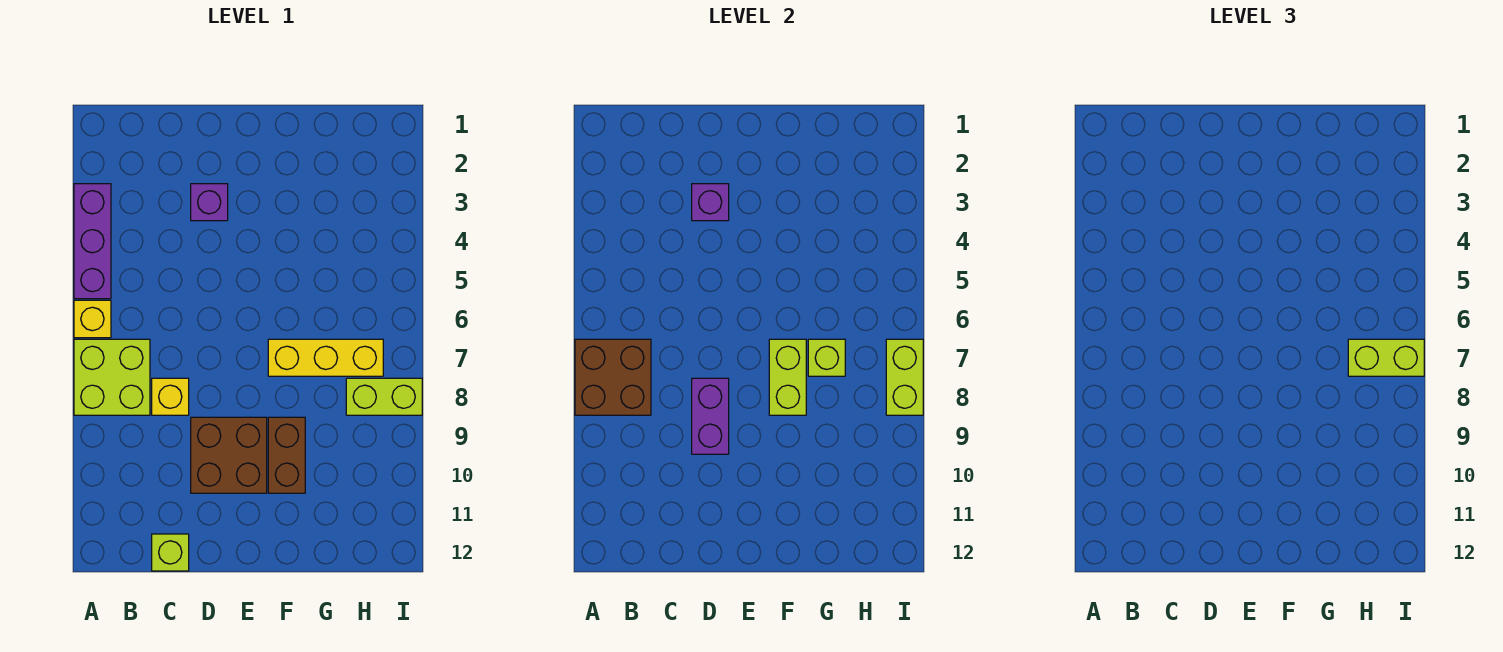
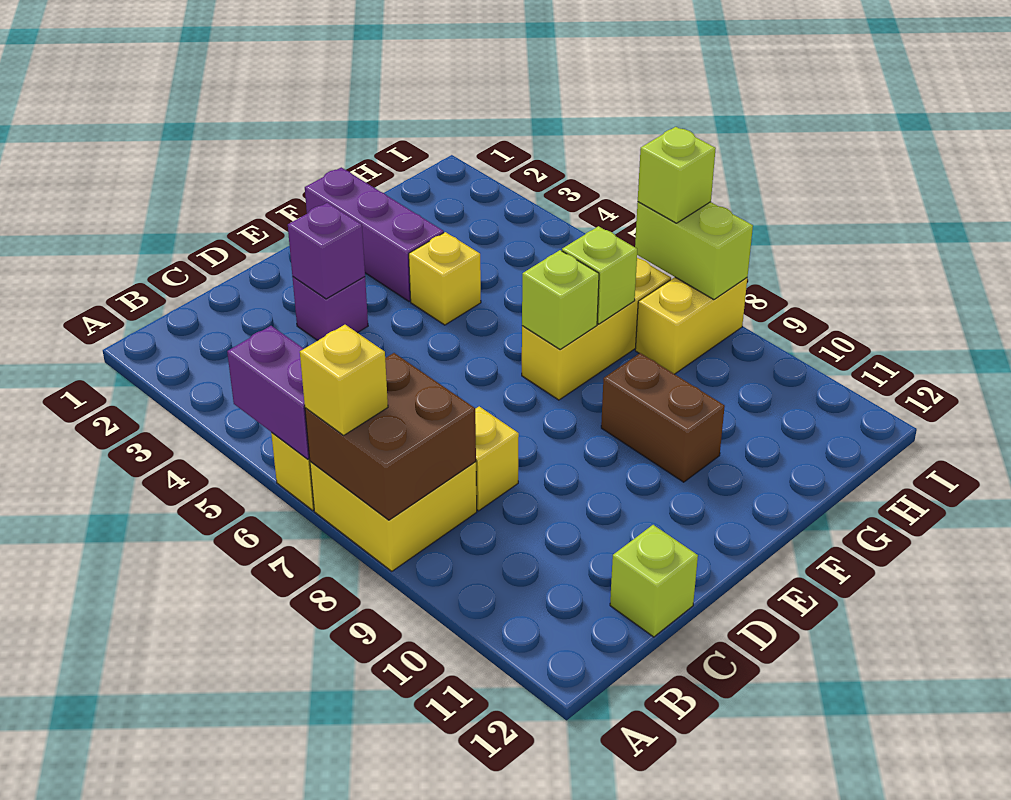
purple brick A3:A5 level 1 -> purple brick F1:F3 level 1
lime brick A7:B8 level 1 -> yellow brick A7:B8 level 1
none -> yellow brick A7 level 3
purple brick D8:D9 level 2 -> purple brick A5:A6 level 2
brown brick D9:E10 level 1 -> none
none -> yellow brick F4 level 1
lime brick F7:F8 level 2 -> lime brick F7 level 2
lime brick H7:I7 level 3 -> lime brick I7 level 3
lime brick H8:I8 level 1 -> yellow brick H8:I8 level 1

